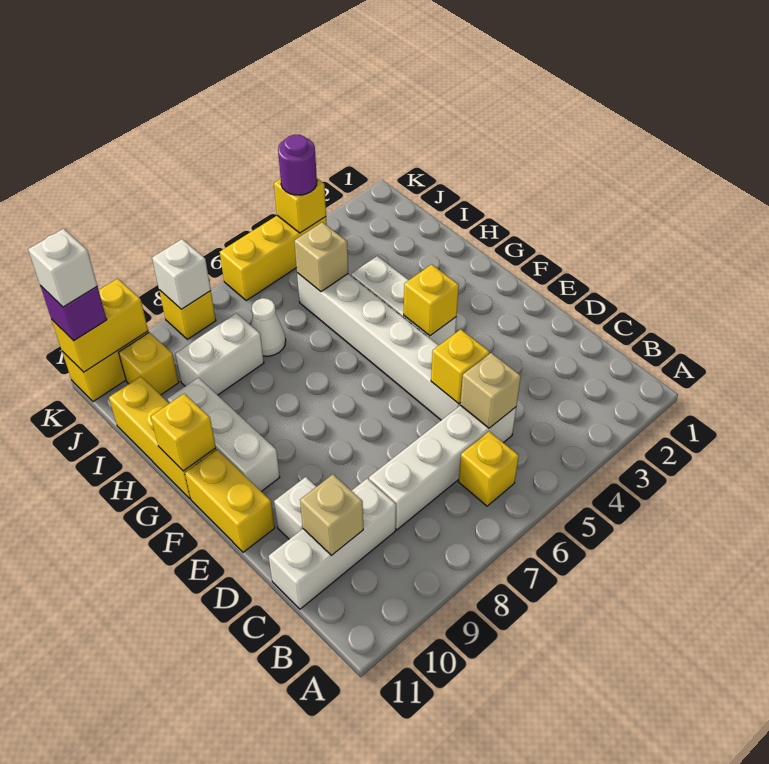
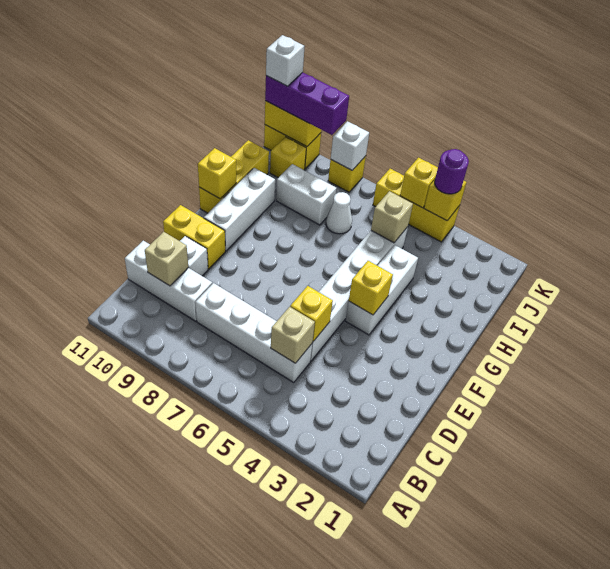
yellow brick B6 level 1 -> yellow brick K5 level 2
yellow brick E11:F11 level 1 -> yellow brick E10:E11 level 1
purple brick K11 level 3 -> purple brick K9:K11 level 3

